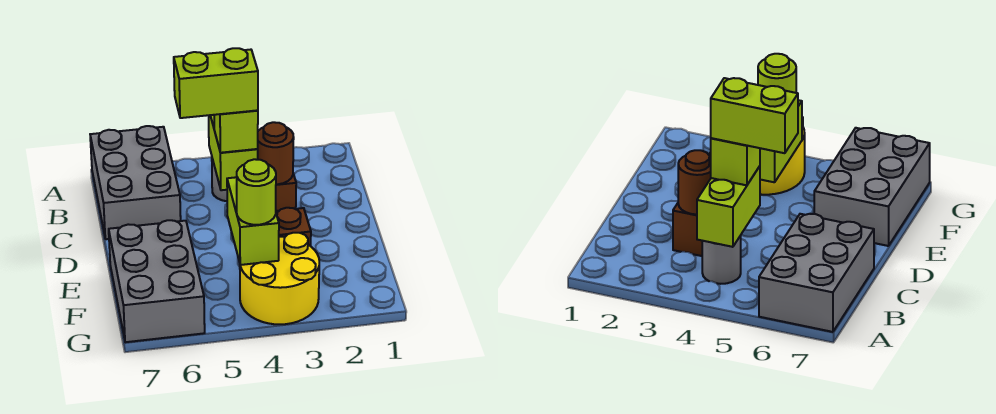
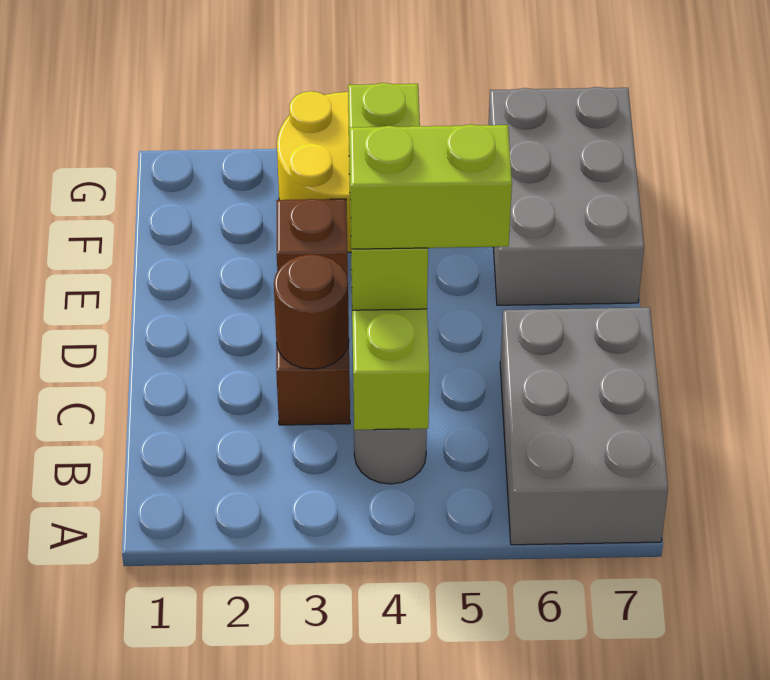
lime round brick F4 level 3 -> none

